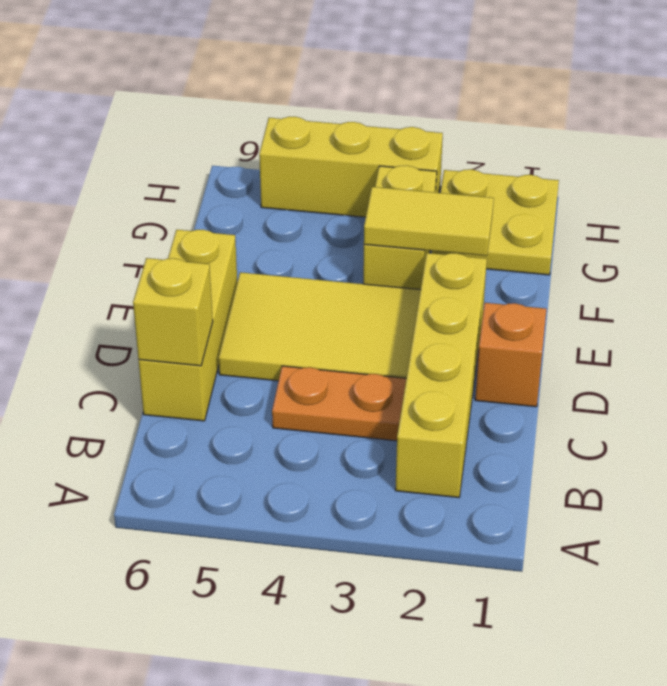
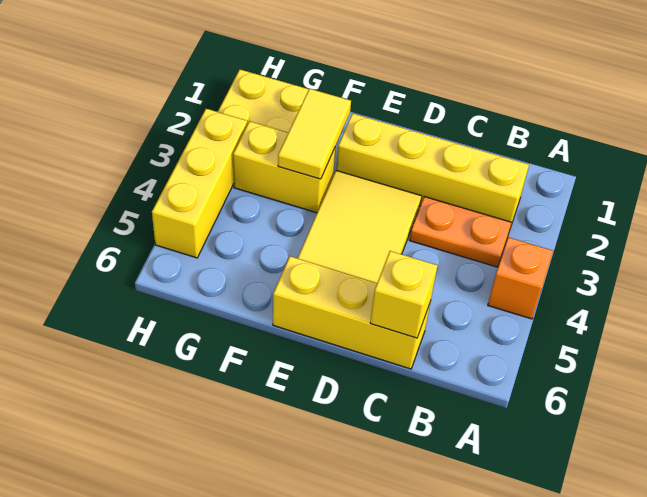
orange plate C3:C4 level 1 -> orange plate B3:C3 level 1
orange brick D1 level 1 -> orange brick A4 level 1

